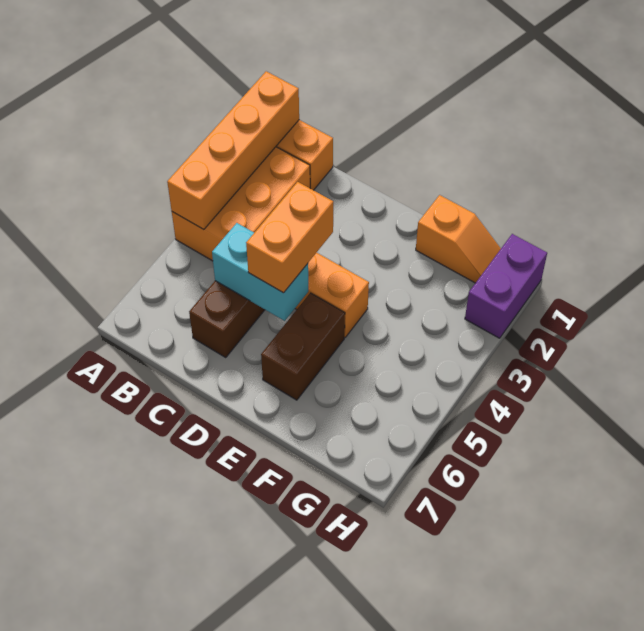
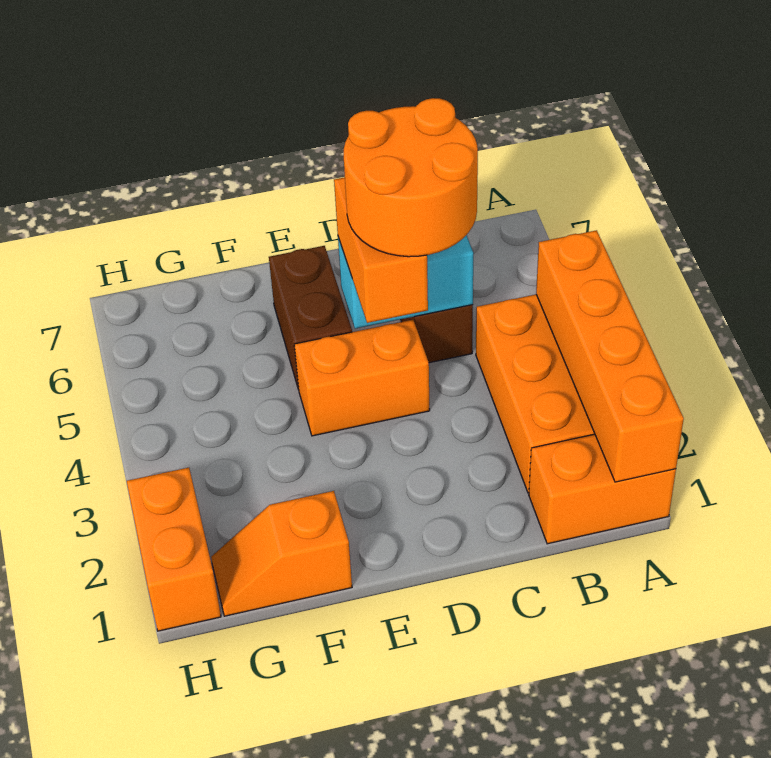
none -> orange round brick C4:D5 level 4
purple brick H1:H2 level 1 -> orange brick H1:H2 level 1

